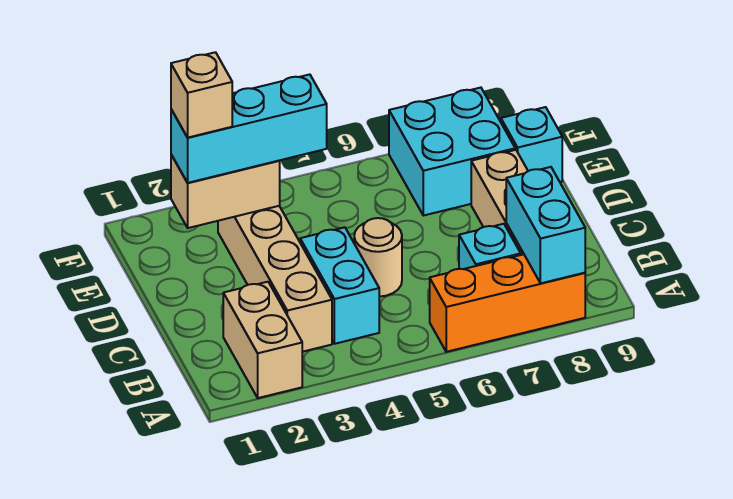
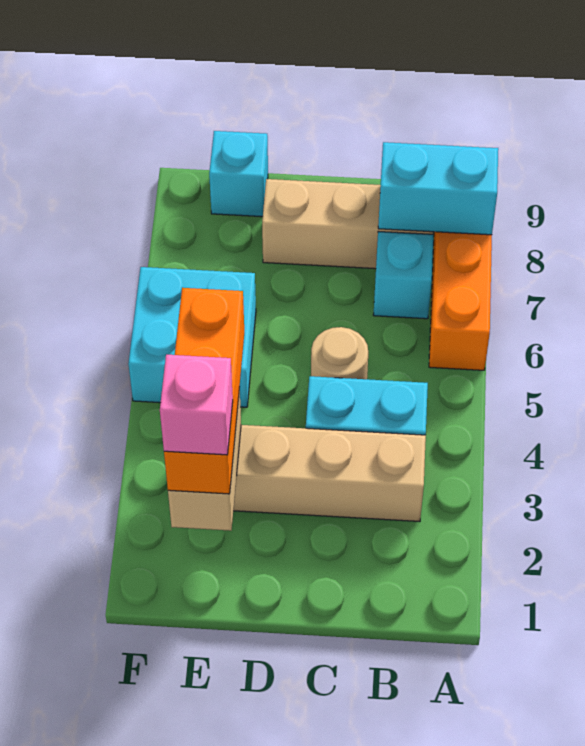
tan brick A2:B2 level 1 -> none
cyan brick E2:E4 level 3 -> orange brick E2:E4 level 3
tan brick E2 level 4 -> pink brick E2 level 4
cyan brick E7:F8 level 1 -> cyan brick E5:F6 level 1

